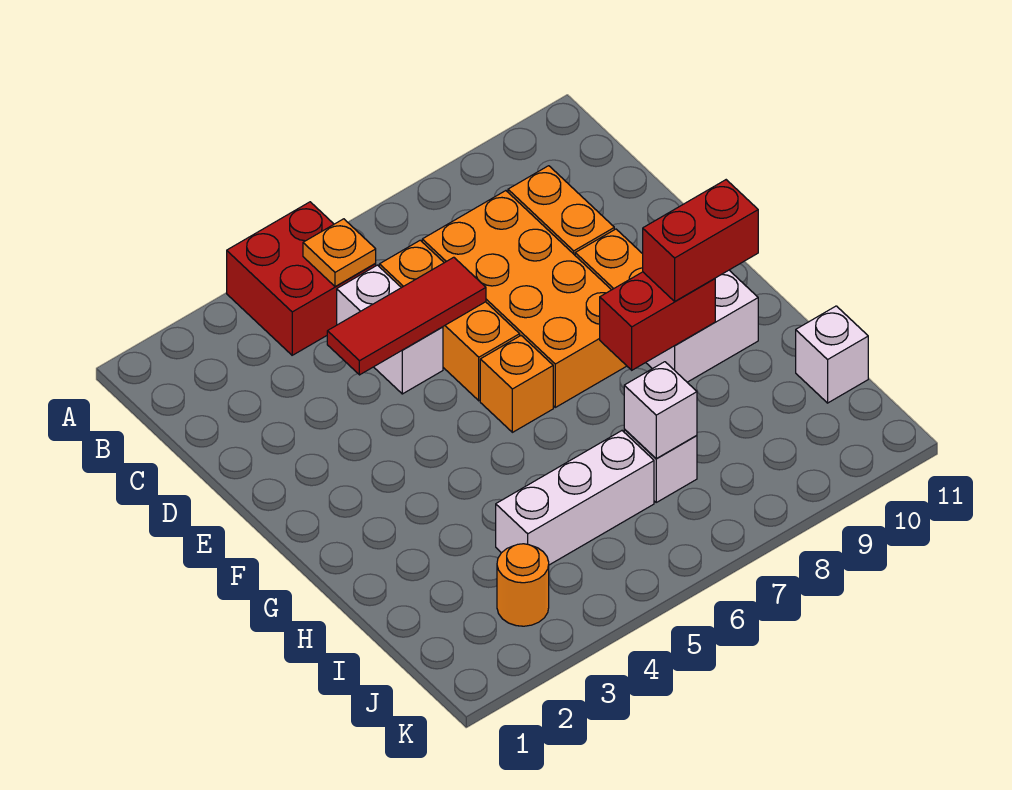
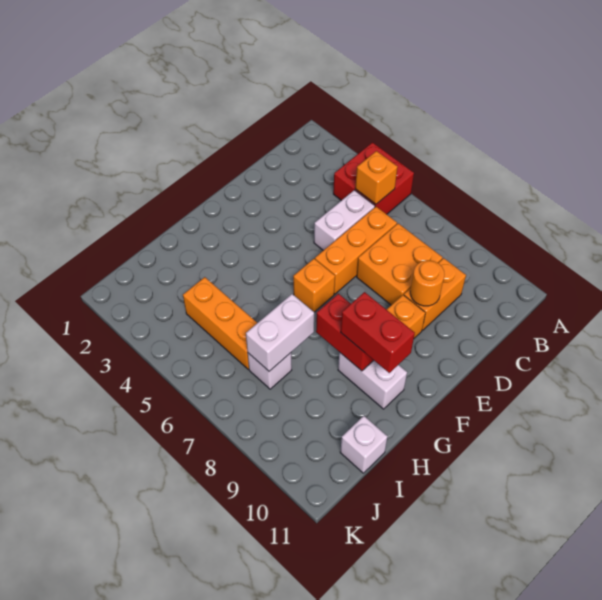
orange plate B5 level 2 -> orange brick B5 level 2
orange brick C7:F8 level 1 -> orange brick C7:D8 level 1
red tile D4:D6 level 2 -> none
white brick I4:I6 level 1 -> orange brick I4:I6 level 1
white brick I7 level 2 -> white brick H7:I7 level 2
orange round brick J3 level 1 -> orange round brick D9 level 2

